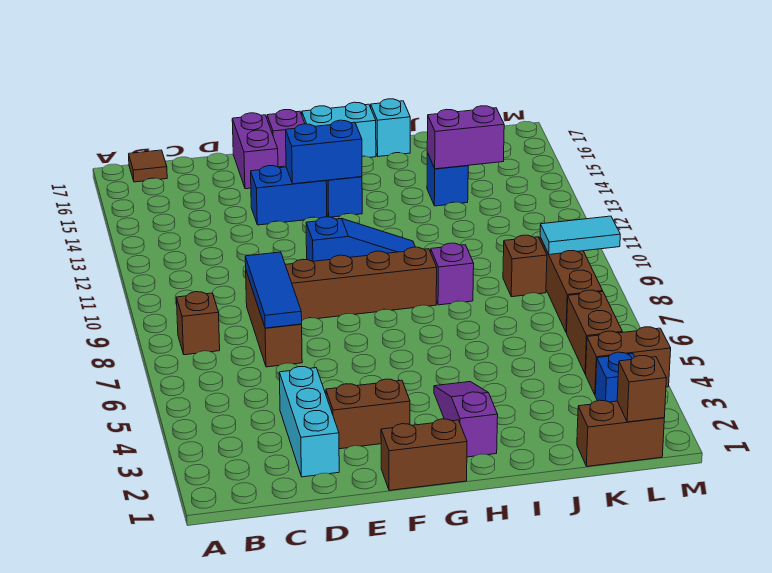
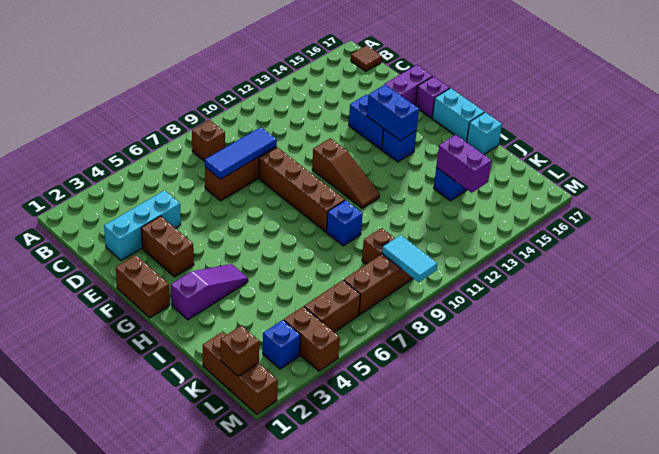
blue slope F11:H11 level 1 top F -> brown slope F11:H11 level 1 top F
purple brick I9 level 1 -> blue brick I9 level 1
brown brick K1:L1 level 1 -> brown brick K1:M1 level 1

